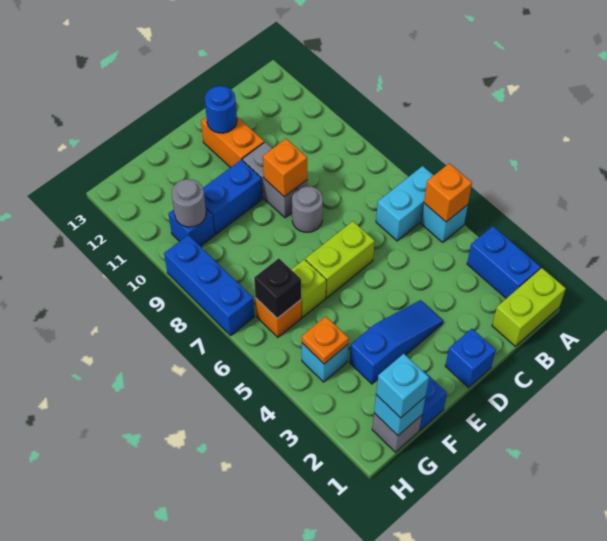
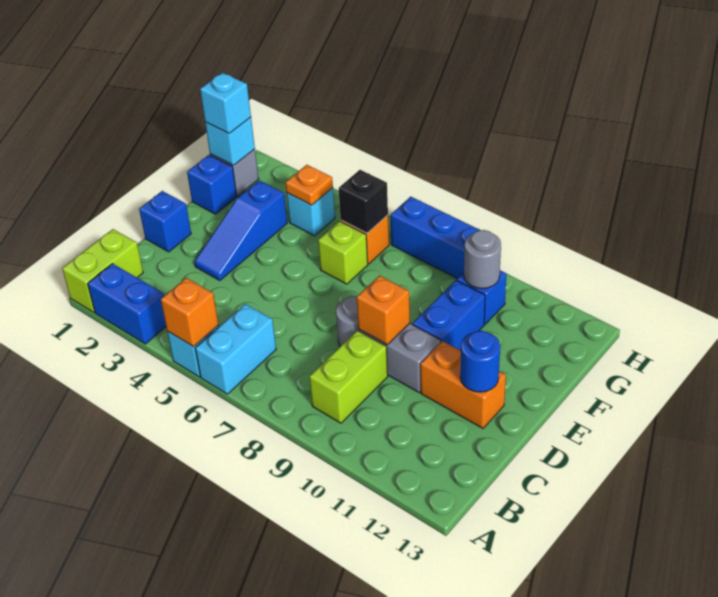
lime brick D6:E6 level 1 -> lime brick B9:C9 level 1

